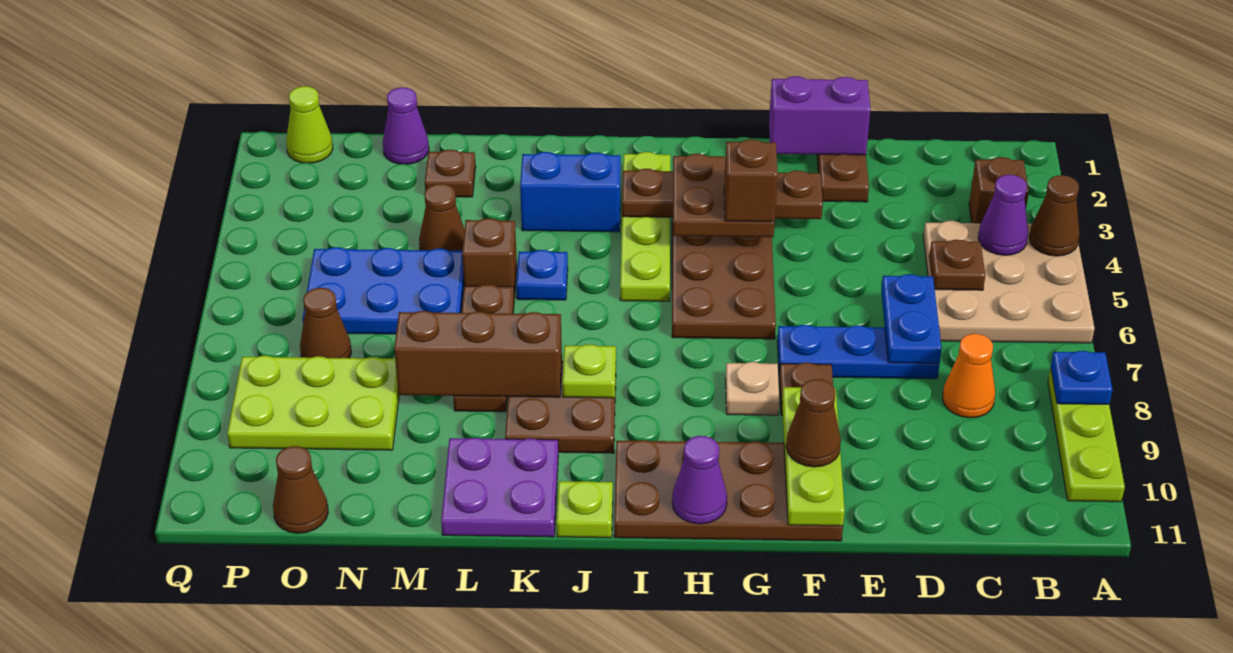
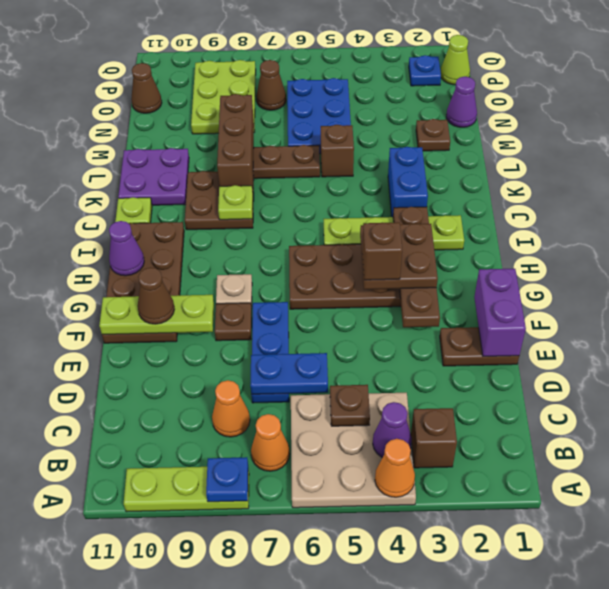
brown cone A4 level 2 -> orange cone A4 level 2
none -> orange cone B7 level 1
blue plate K5 level 1 -> blue plate P2 level 1
brown cone M4 level 1 -> none

